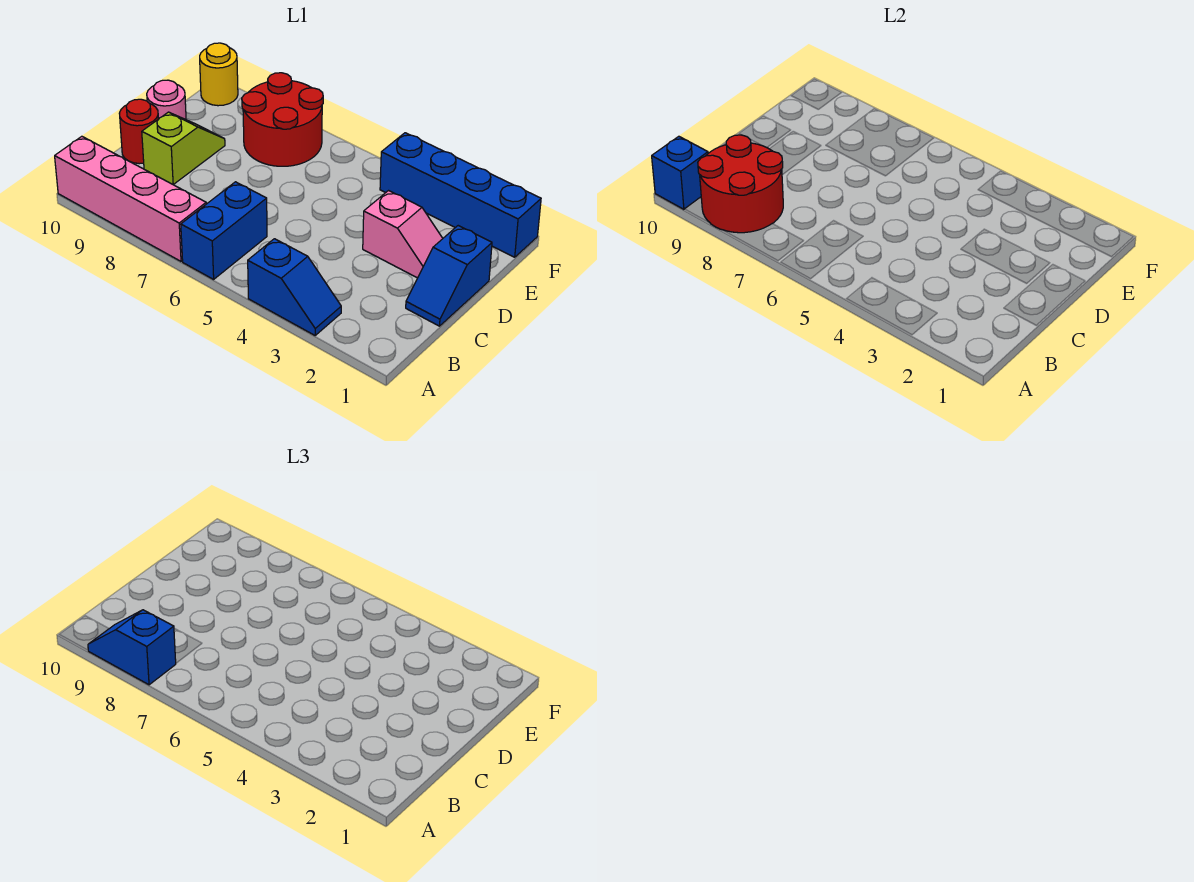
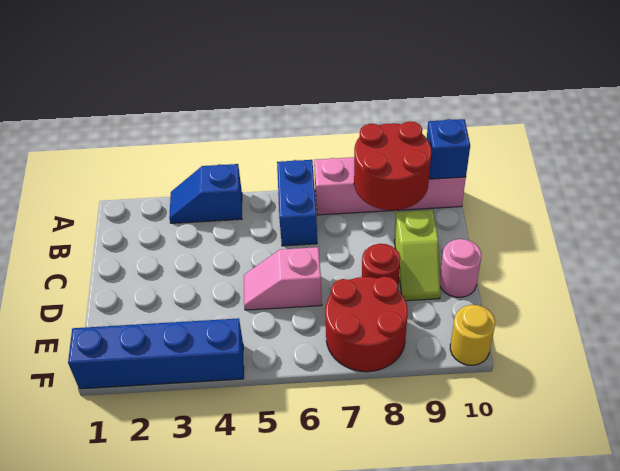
blue slope A8:A9 level 3 top 8 -> none
blue slope C1:D1 level 1 top D -> none
red round brick C10 level 1 -> red round brick D8 level 1
pink slope D2:D3 level 1 top 3 -> pink slope D5:D6 level 1 top 6

